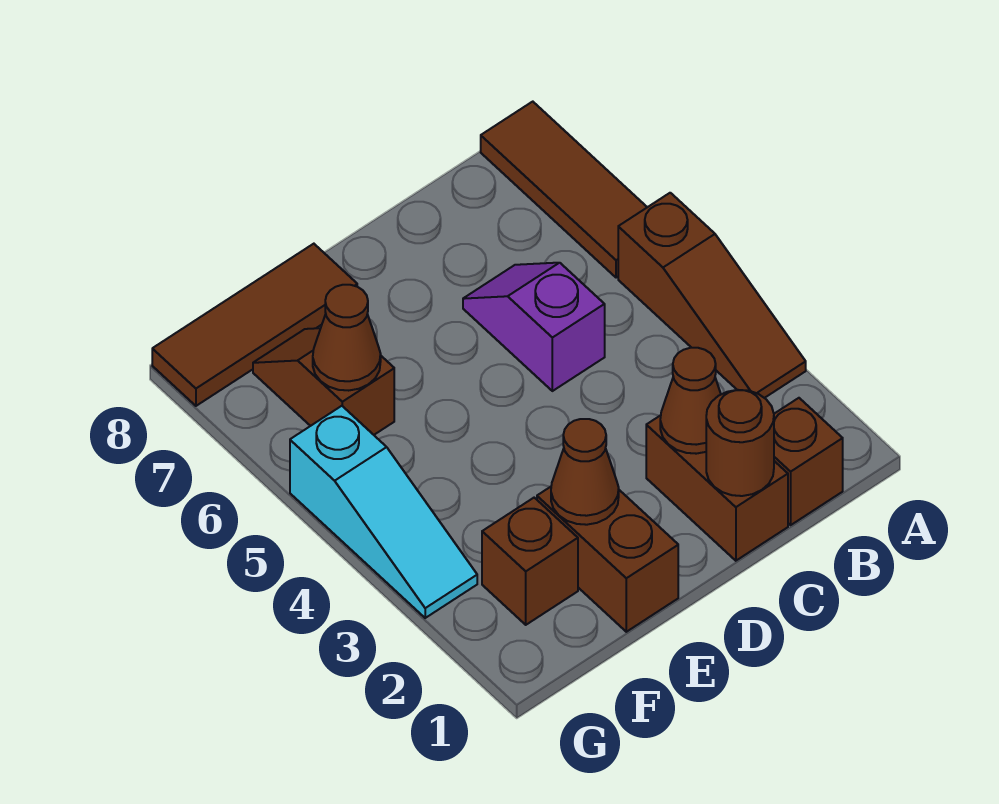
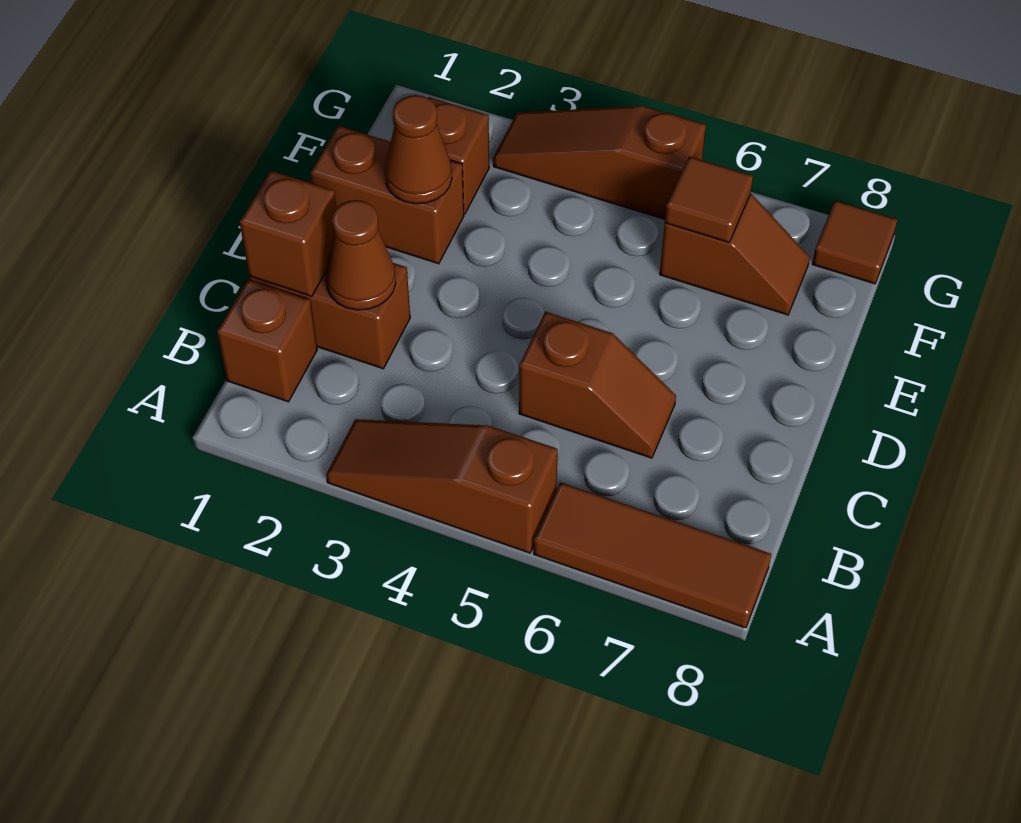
brown round brick C1 level 2 -> brown brick C1 level 2
purple slope C5:C6 level 1 top 5 -> brown slope C5:C6 level 1 top 5
brown tile E8:G8 level 1 -> brown tile G8 level 1
brown cone F6 level 2 -> brown tile F6 level 2
cyan slope G3:G5 level 1 top 5 -> brown slope G3:G5 level 1 top 5

